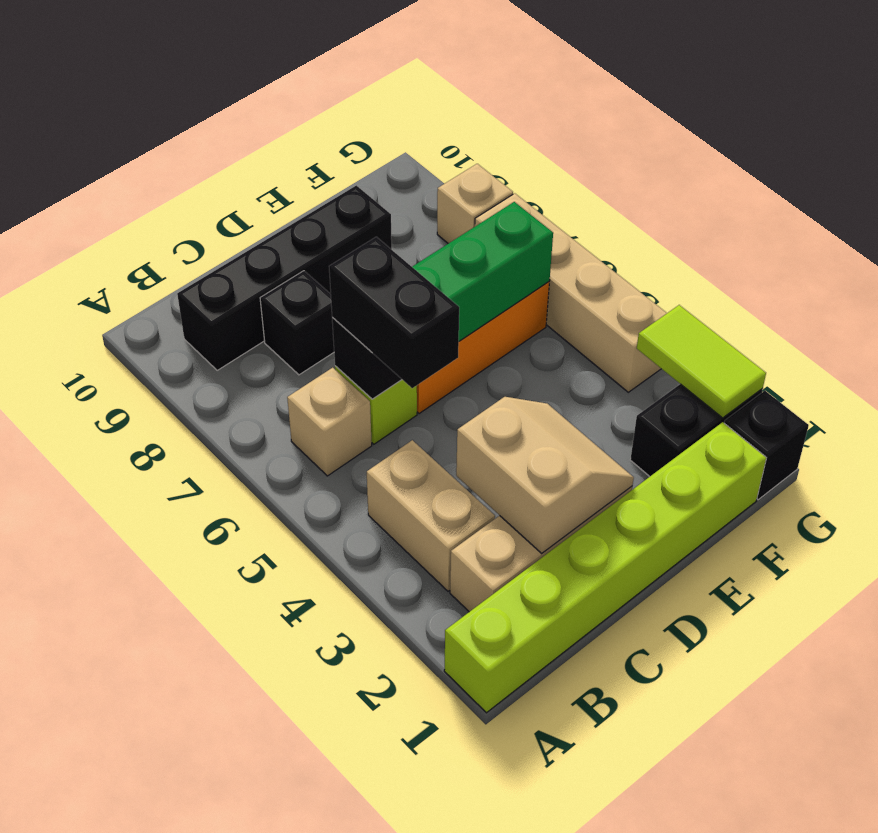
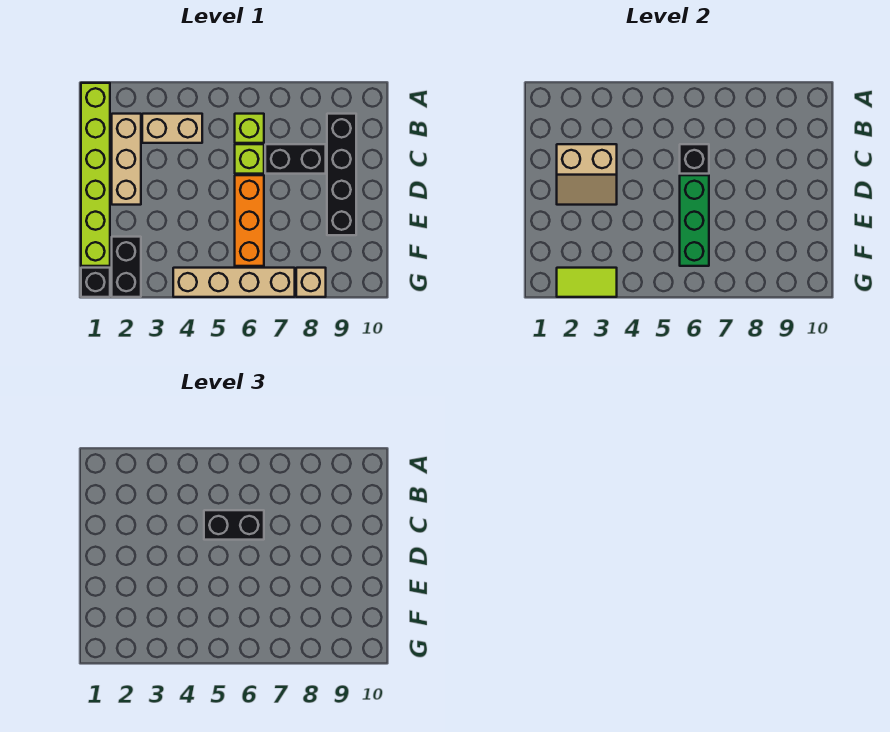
tan brick B6 level 1 -> lime brick B6 level 1
black brick C8 level 1 -> black brick C7:C8 level 1

